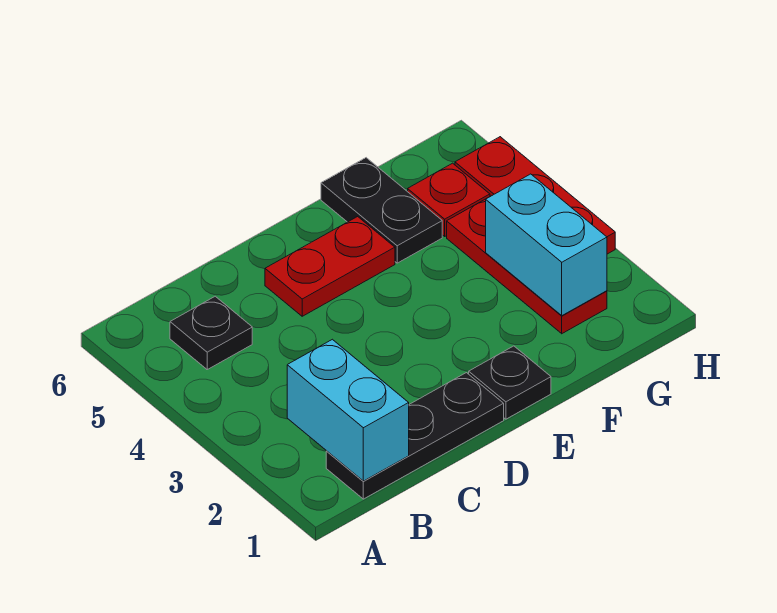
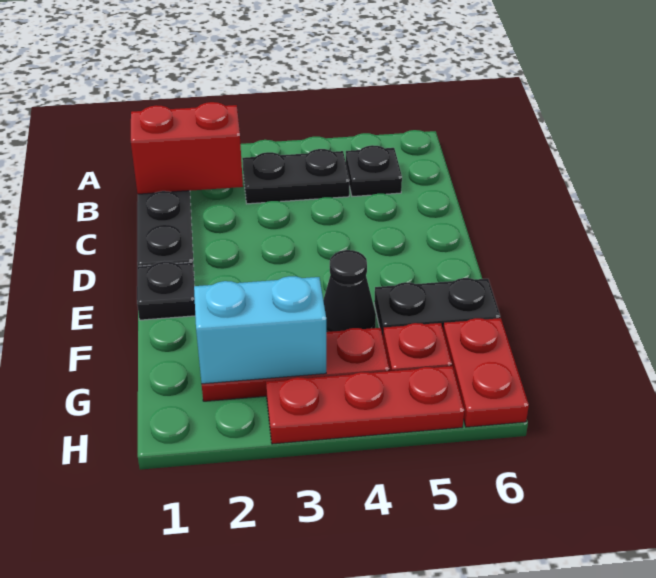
cyan brick B1:B2 level 2 -> red brick B1:B2 level 2
none -> black plate B3:B4 level 1
red plate D5:E5 level 1 -> red plate G6:H6 level 1
none -> black cone F4 level 1

